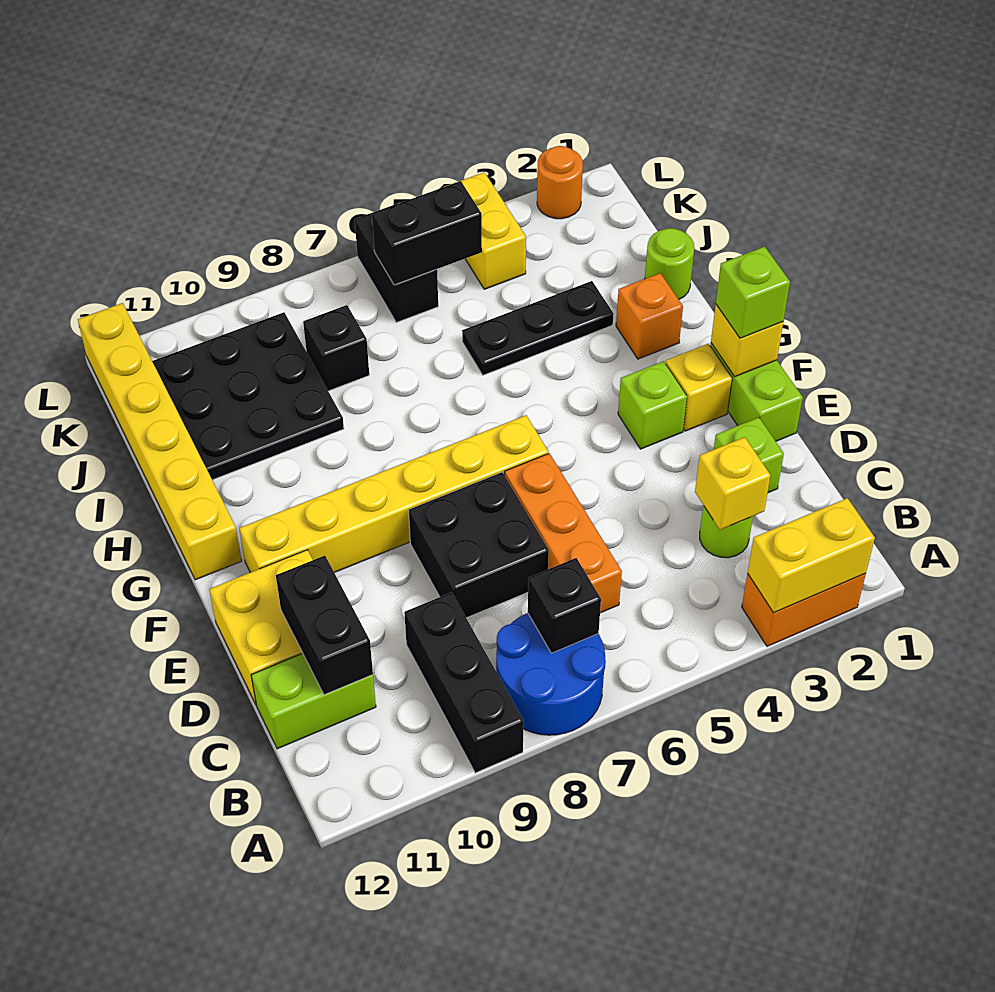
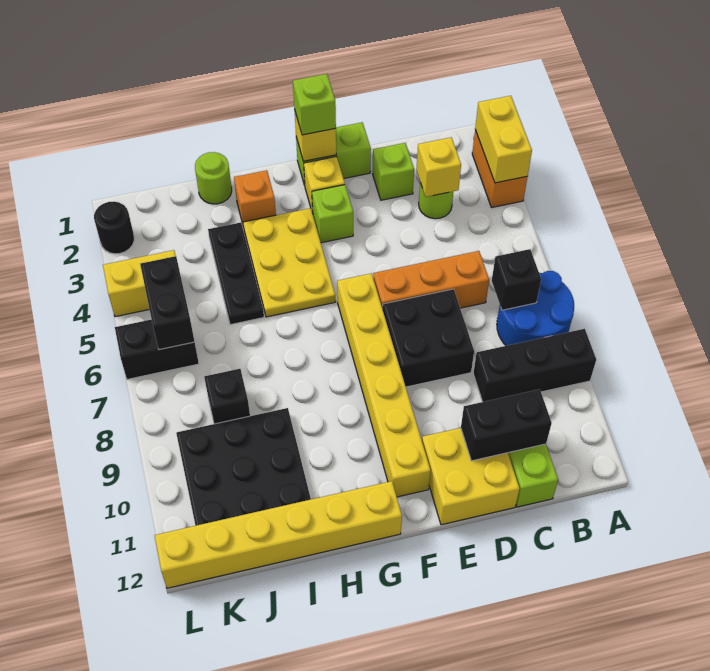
none -> yellow plate G3:H5 level 1
orange round brick L2 level 1 -> black round brick L2 level 1

